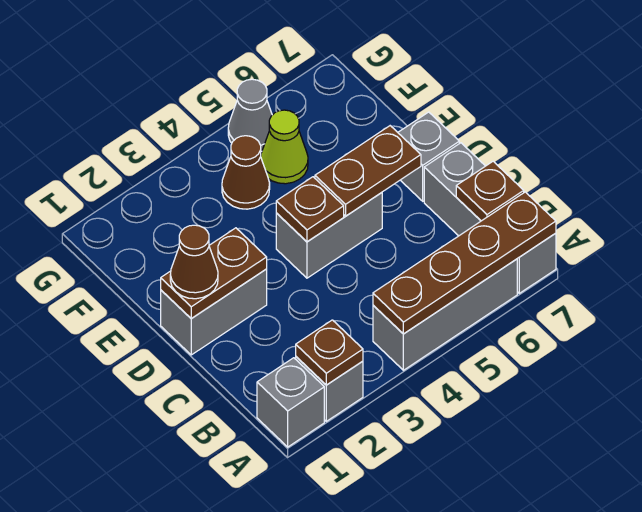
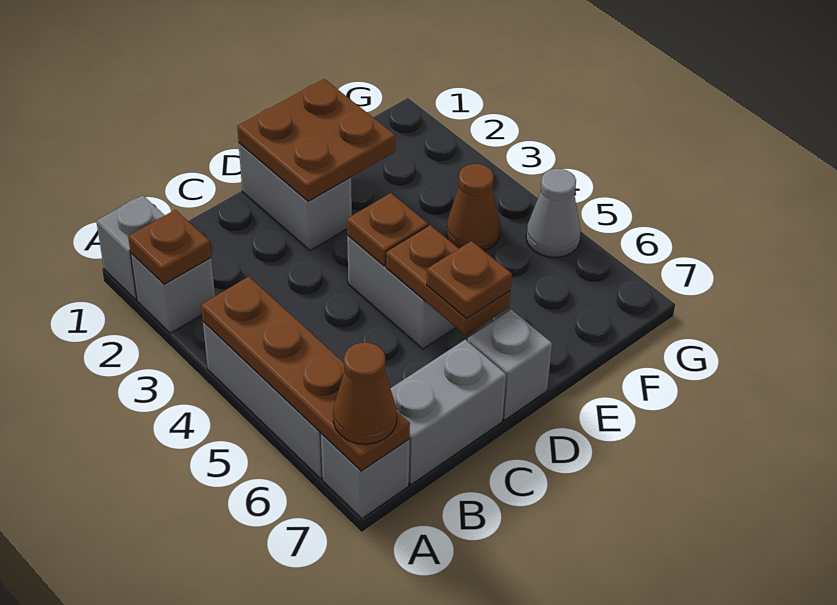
brown plate B7 level 2 -> brown plate D6 level 3
brown plate D1:D2 level 2 -> brown plate D1:E2 level 2
brown cone D1 level 3 -> brown cone A7 level 3
lime cone F5 level 1 -> none

